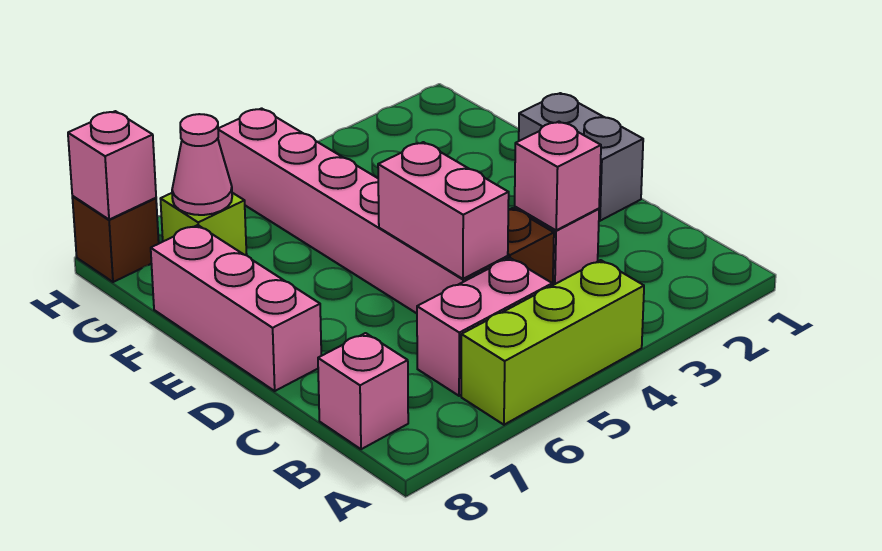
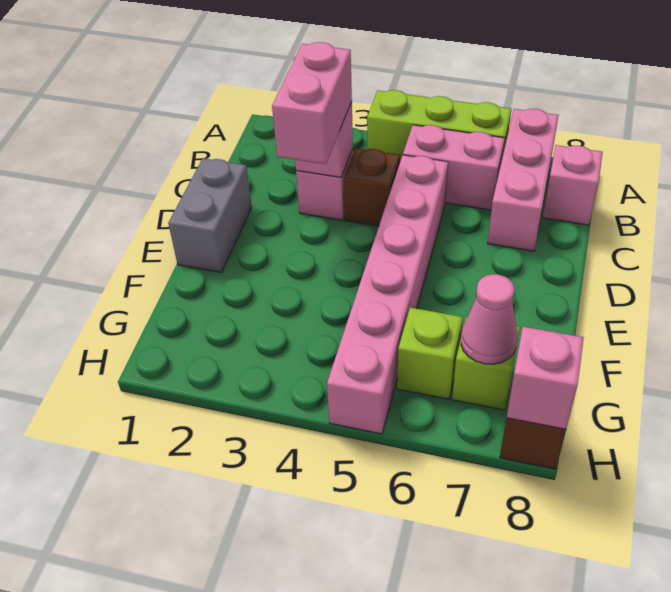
pink brick C5:D5 level 2 -> pink brick C3:D3 level 3
pink brick D8:F8 level 1 -> pink brick A7:C7 level 1
none -> lime brick G6 level 1

